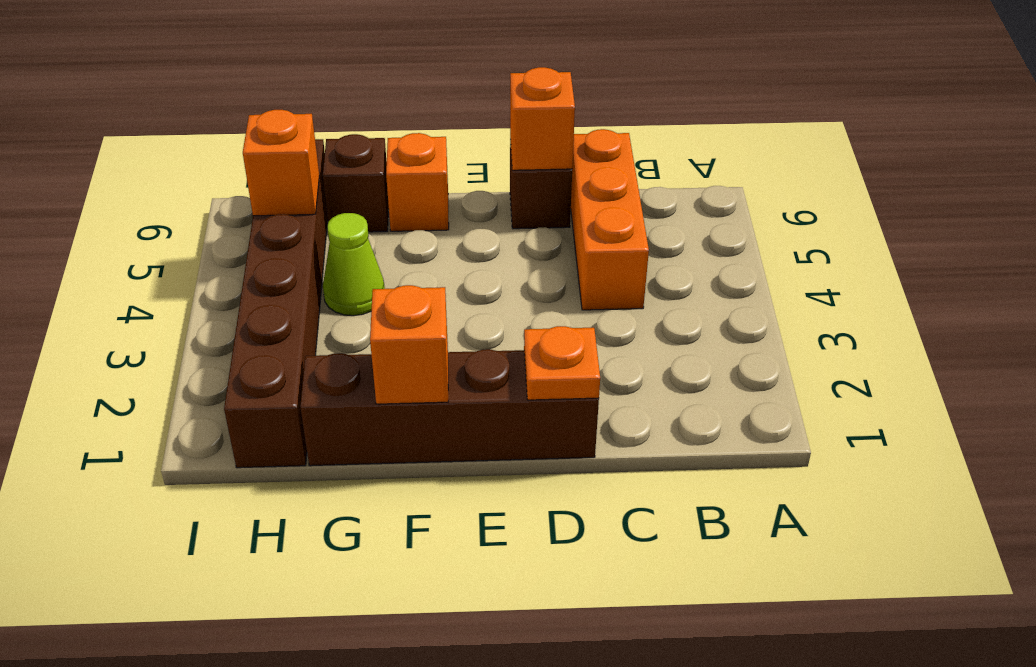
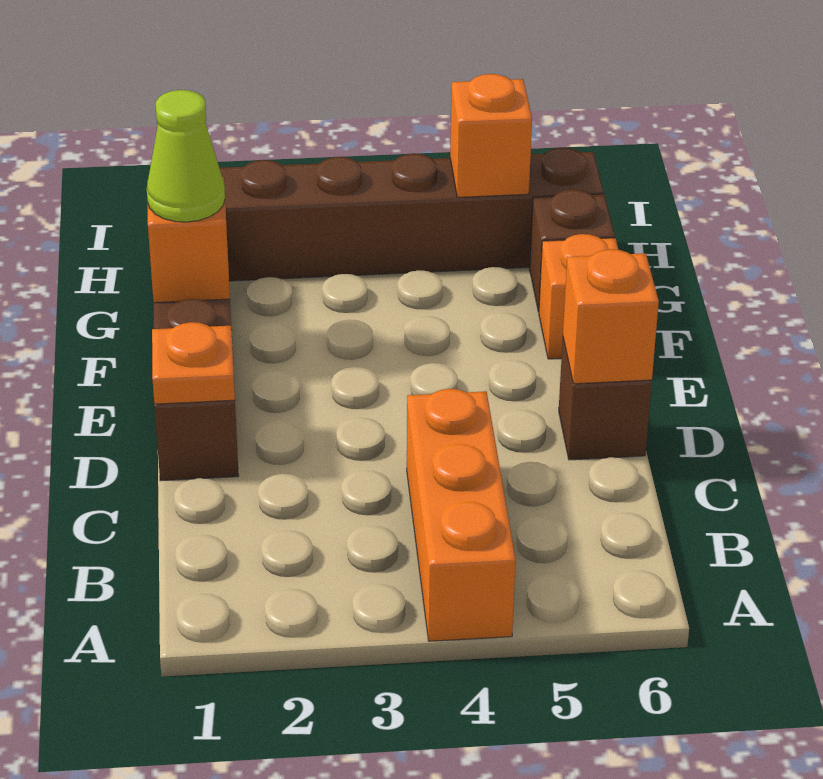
orange brick C4:C6 level 1 -> orange brick A4:C4 level 1
lime cone G4 level 1 -> lime cone F1 level 3

